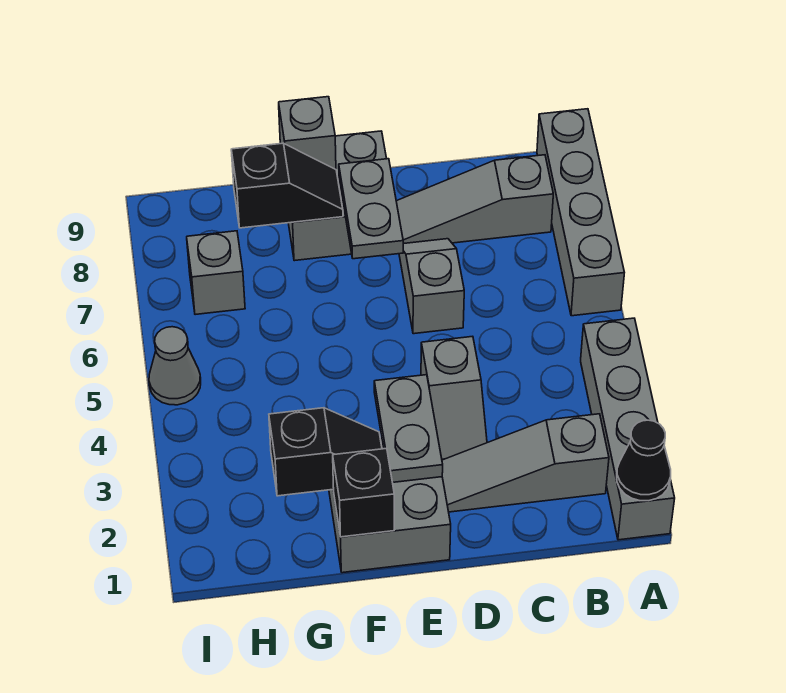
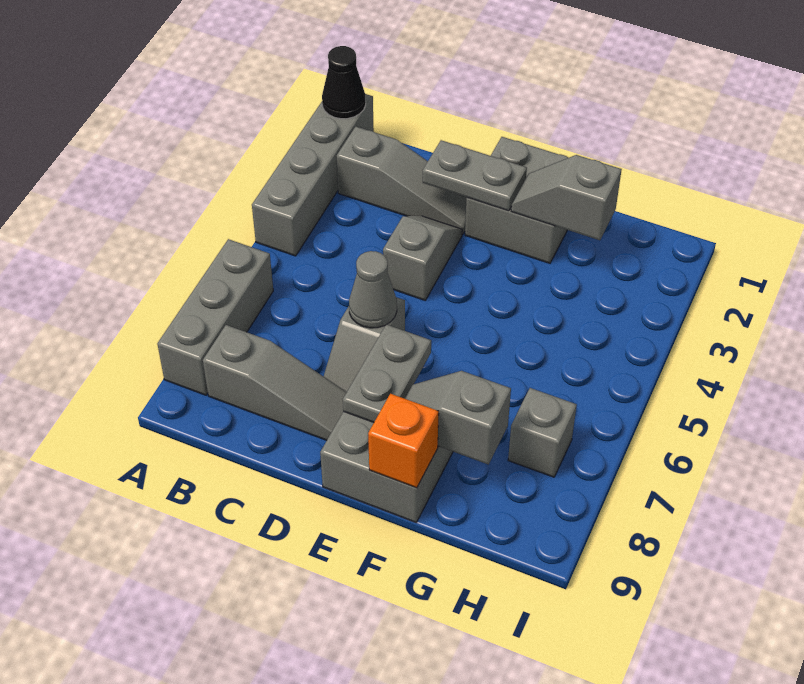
grey brick A6:A9 level 1 -> grey brick A6:A8 level 1
grey plate E2:E3 level 2 -> grey plate D2:E2 level 2
black brick F1 level 2 -> none
black slope F2:G2 level 2 top G -> grey slope F2:G2 level 2 top G
black slope F8:G8 level 2 top G -> grey slope F8:G8 level 2 top G
grey brick F9 level 2 -> orange brick F9 level 2
grey cone I5 level 1 -> grey cone D6 level 2

